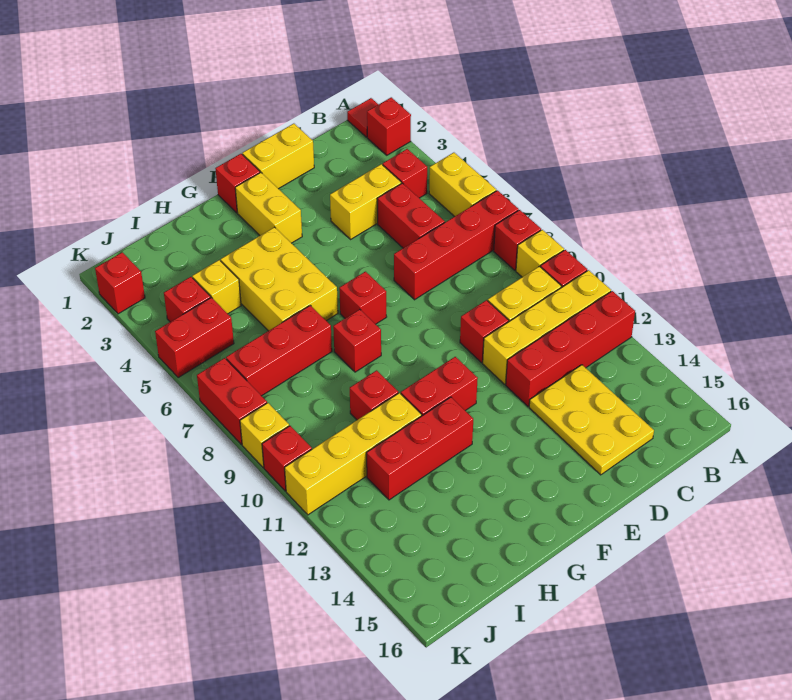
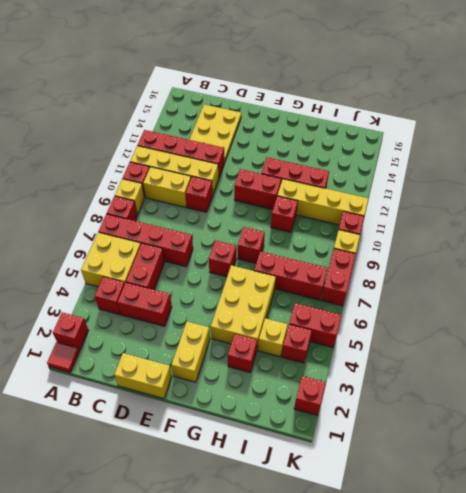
yellow brick A5:A6 level 1 -> yellow brick A5:B6 level 1
yellow brick C4:D4 level 1 -> red brick C4:D4 level 1
red brick F1 level 1 -> red brick H3 level 1

